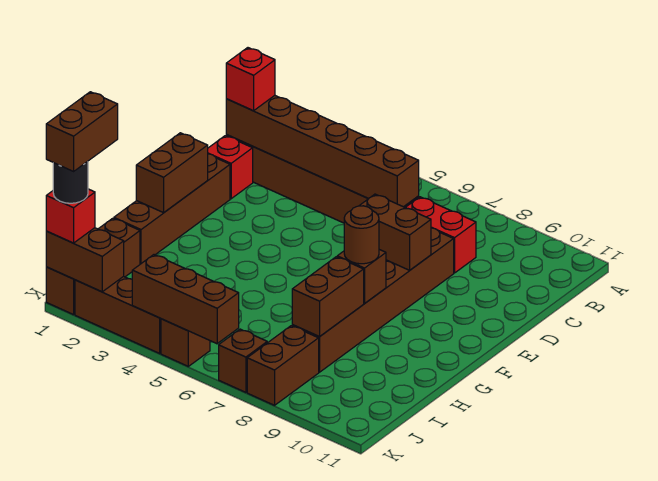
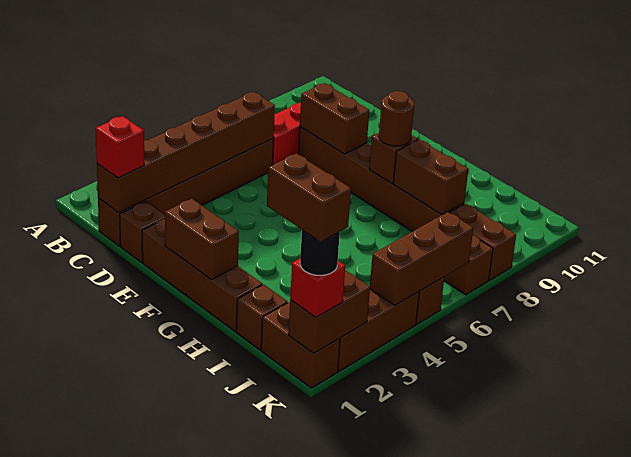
red brick D1 level 1 -> brown brick D1 level 1
brown brick E7:E8 level 2 -> brown brick D8:E8 level 2

